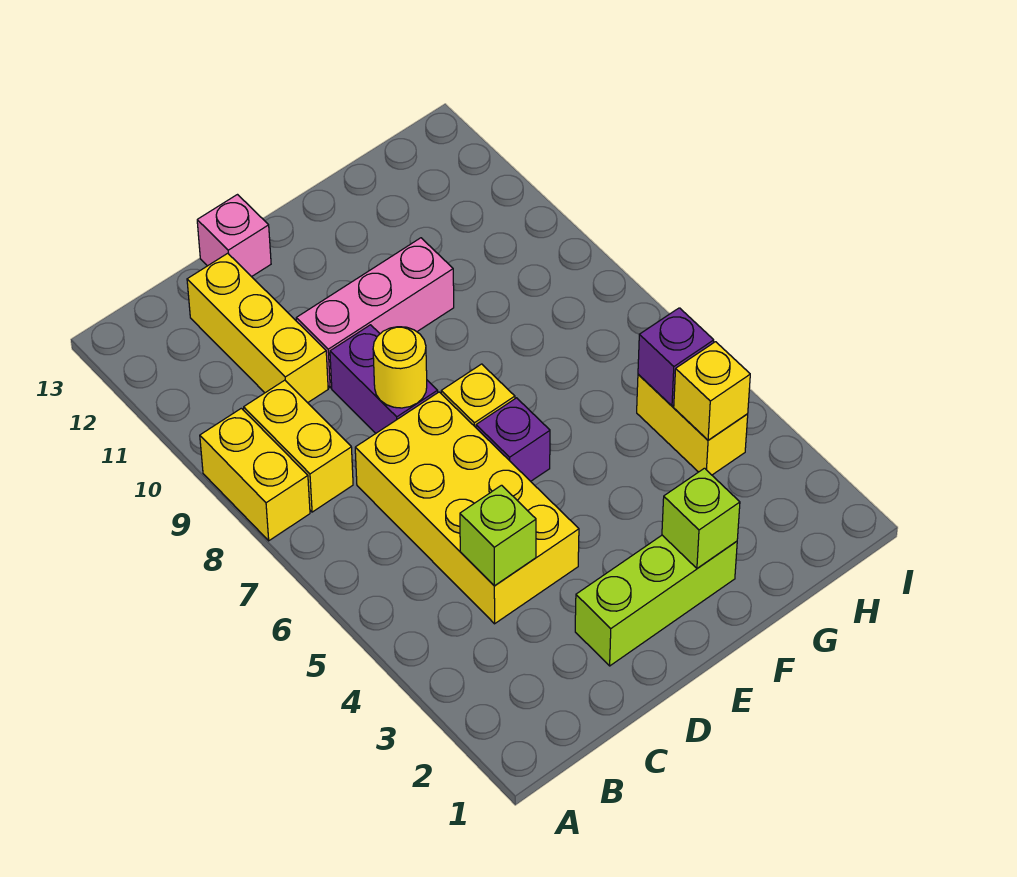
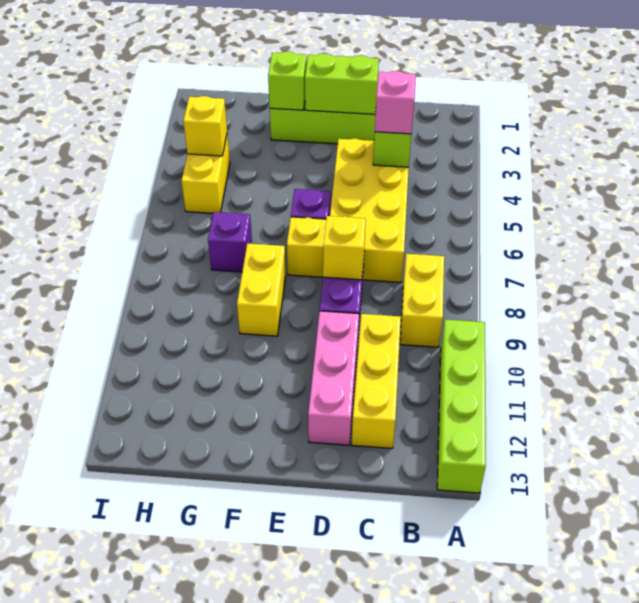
yellow brick A8:A9 level 1 -> yellow brick F8:F9 level 1
none -> lime brick A10:A13 level 1
none -> lime brick D2:E2 level 2
yellow round brick D8 level 2 -> yellow brick D8 level 2
pink brick D10:F10 level 1 -> pink brick D10:D12 level 1
pink brick D13 level 1 -> pink brick C4 level 3
purple brick H5 level 2 -> purple brick G7 level 1

